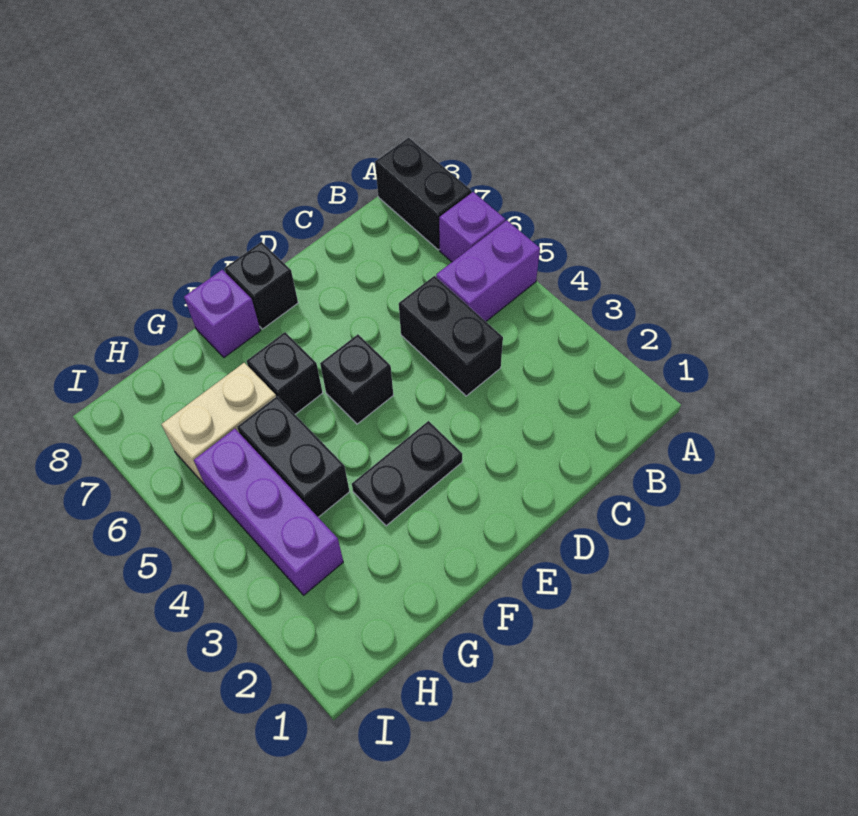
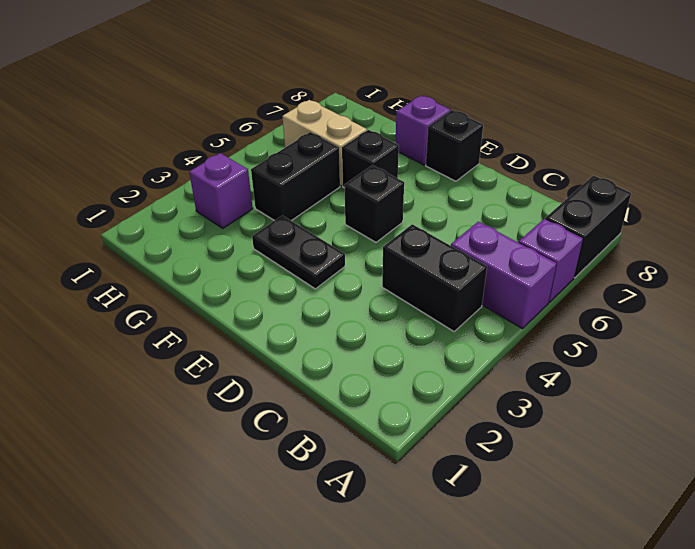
black brick C4:C5 level 1 -> black brick B4:C4 level 1
purple brick H3:H5 level 1 -> purple brick H3 level 1

